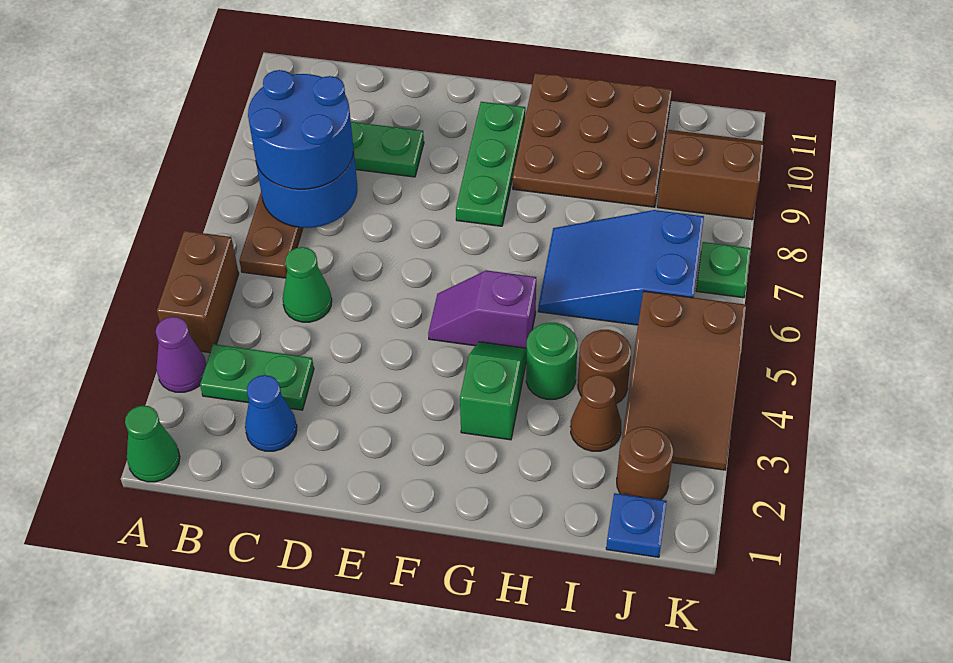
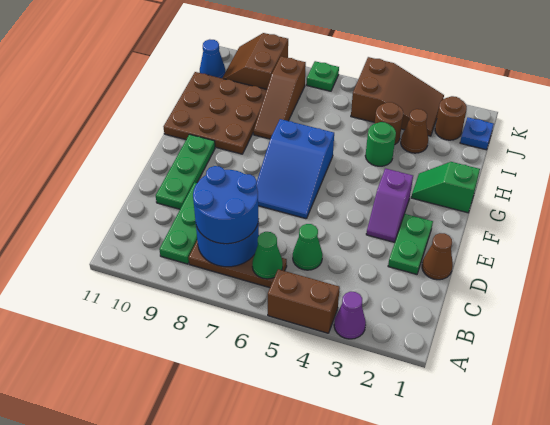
green cone A1 level 1 -> green cone B6 level 2
green plate B3:C3 level 1 -> green plate D2:E2 level 1
blue cone C2 level 1 -> blue cone J11 level 1
none -> brown cone D1 level 1
purple slope F5:G5 level 1 top G -> purple slope E3:F3 level 1 top F
green plate F8:F10 level 1 -> green plate D10:F10 level 1
green slope G3:G4 level 1 top 3 -> green slope G1:G2 level 1 top 1
blue slope H6:J7 level 1 top J -> blue slope E6:G7 level 1 top G
none -> brown slope H8:J8 level 1 top J

